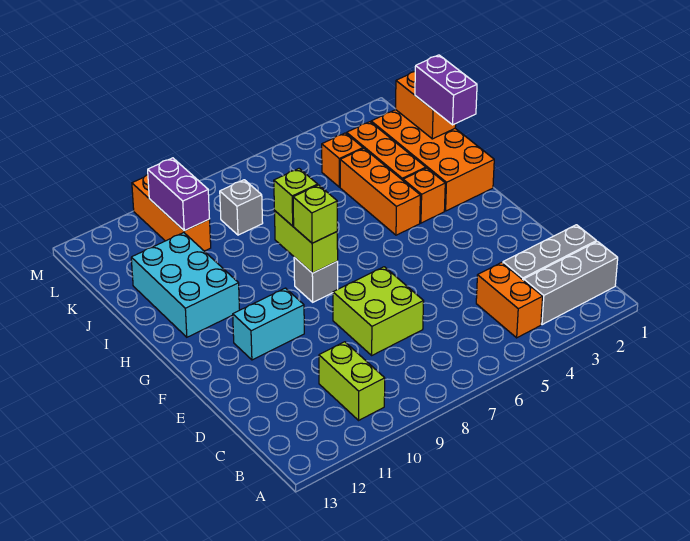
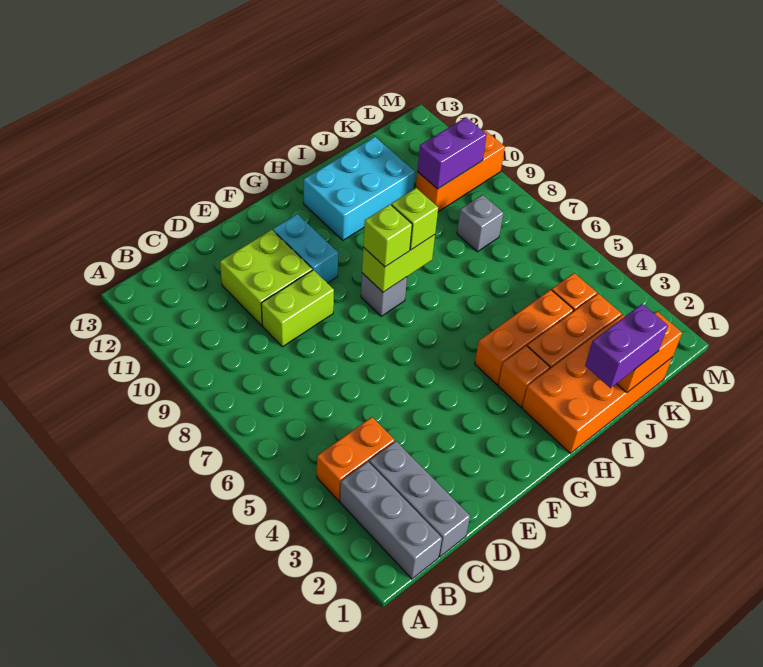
lime brick B10:C10 level 1 -> lime brick D9:E9 level 1
lime brick D7:E8 level 1 -> lime brick D10:E11 level 1

